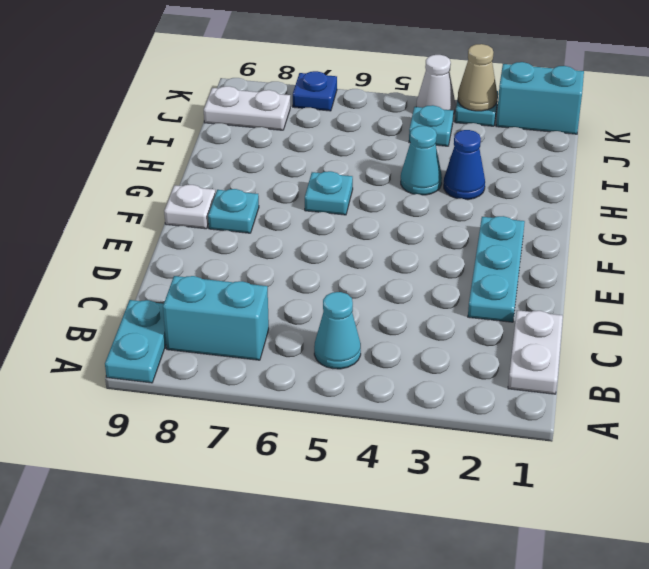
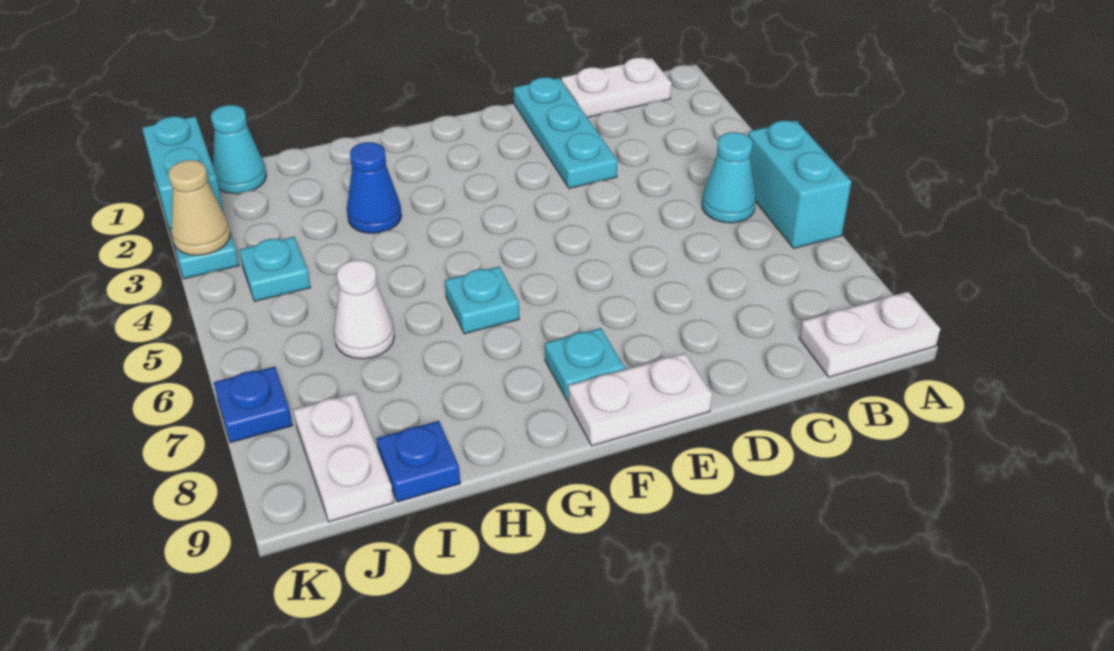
cyan plate A9:B9 level 1 -> white plate A9:B9 level 1
cyan brick B7:B8 level 1 -> cyan brick A5:A6 level 1
cyan plate D2:F2 level 1 -> cyan plate D1:D3 level 1
white plate F9 level 1 -> white plate E9:F9 level 1
cyan cone H4 level 1 -> cyan cone J1 level 1
none -> blue plate I9 level 1
white cone K4 level 1 -> white cone I6 level 1

